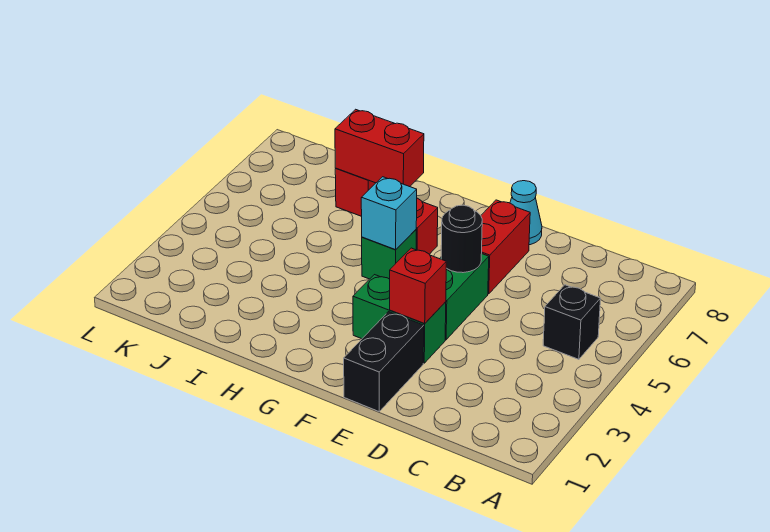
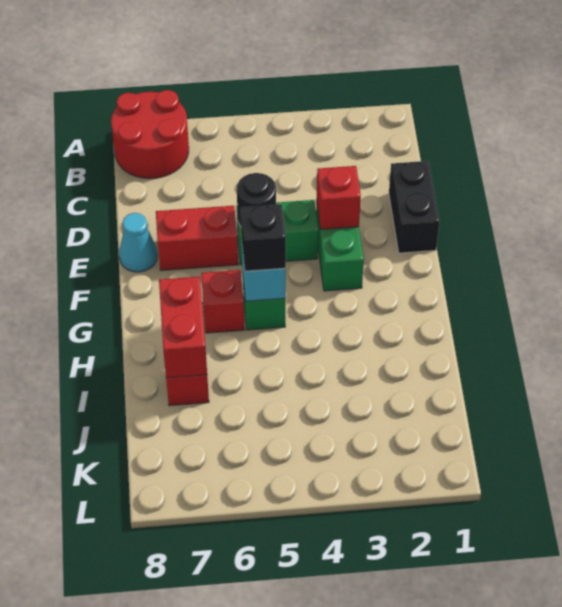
none -> red round brick A7:B8 level 1
black brick B5 level 1 -> black brick G5 level 3
black brick E1:E2 level 1 -> black brick D1:E1 level 1

